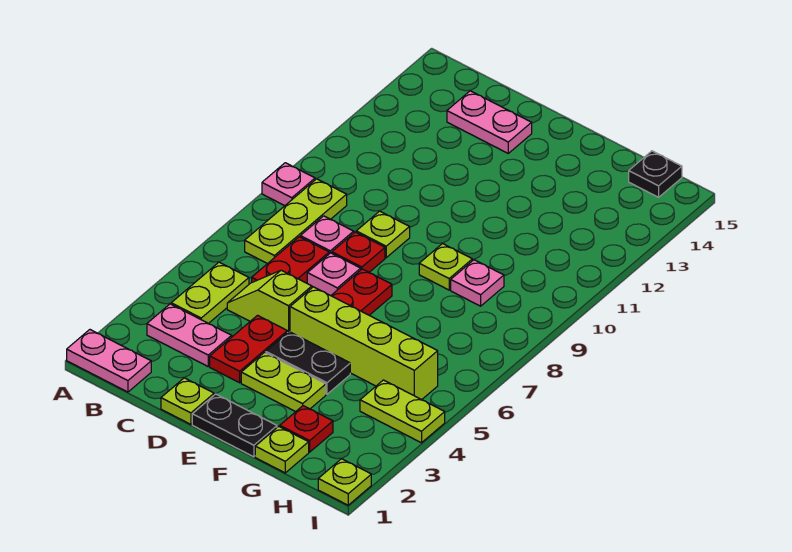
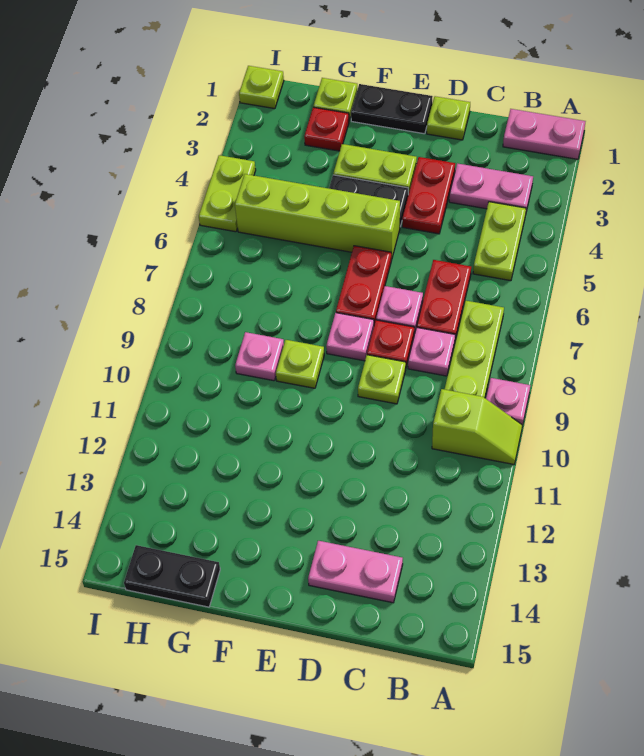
lime slope C5:D5 level 1 top D -> lime slope A10:B10 level 1 top B
none -> pink plate E8 level 1
lime plate H4:I4 level 1 -> lime plate I4:I5 level 1
black plate H15 level 1 -> black plate G15:H15 level 1

